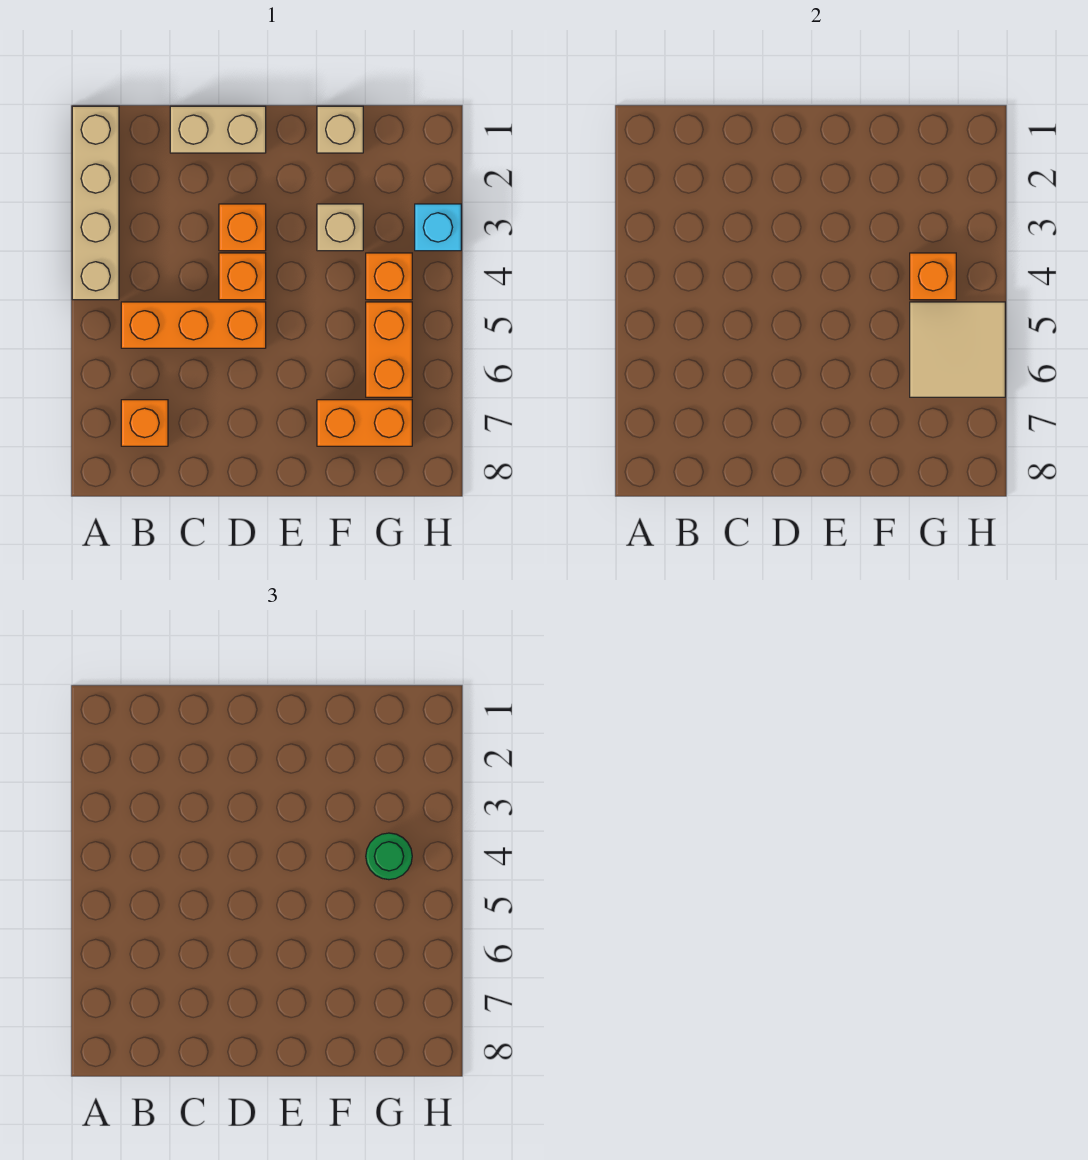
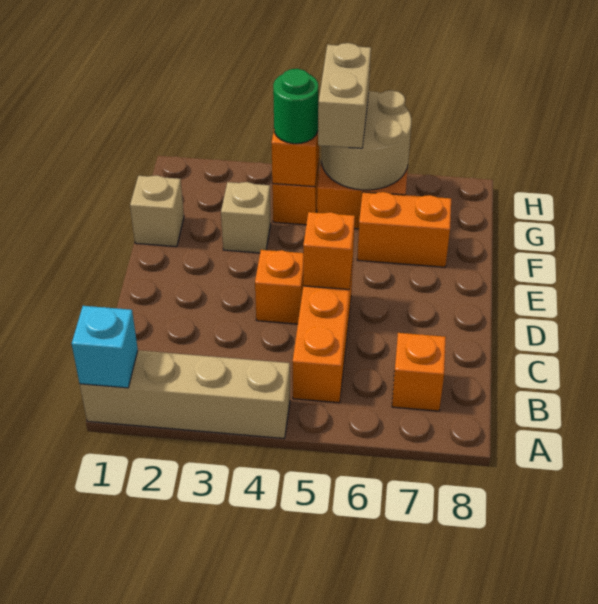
tan brick C1:D1 level 1 -> tan brick G5:H5 level 3
orange brick D3 level 1 -> orange brick D5 level 2
orange brick F7:G7 level 1 -> orange brick F6:F7 level 1
tan tile G5:H6 level 2 -> tan round brick G5:H6 level 2
cyan brick H3 level 1 -> cyan brick A1 level 2

